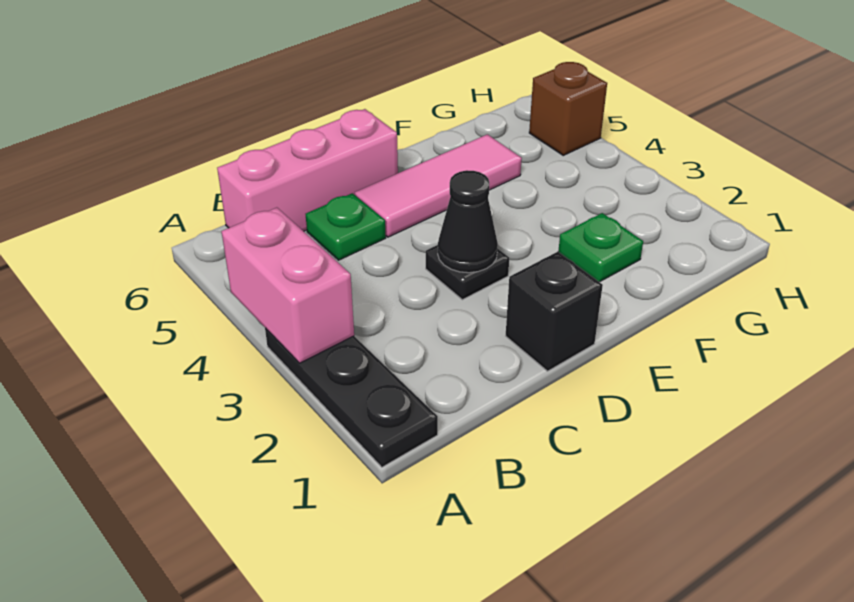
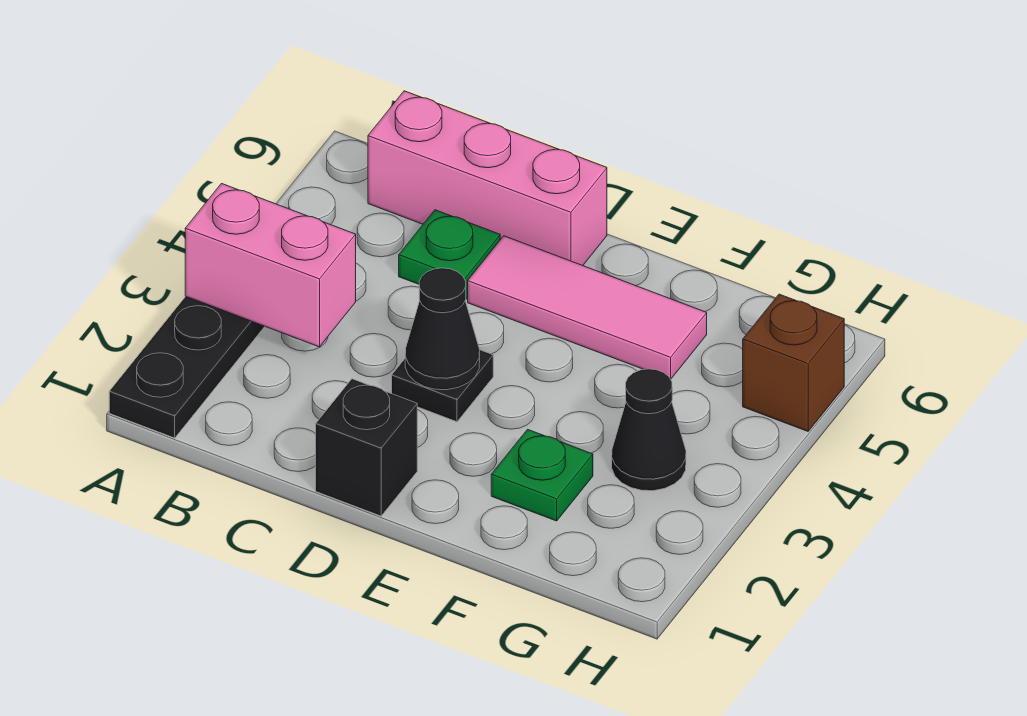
pink brick A3:A4 level 2 -> pink brick A3:B3 level 2
none -> black cone G3 level 1

